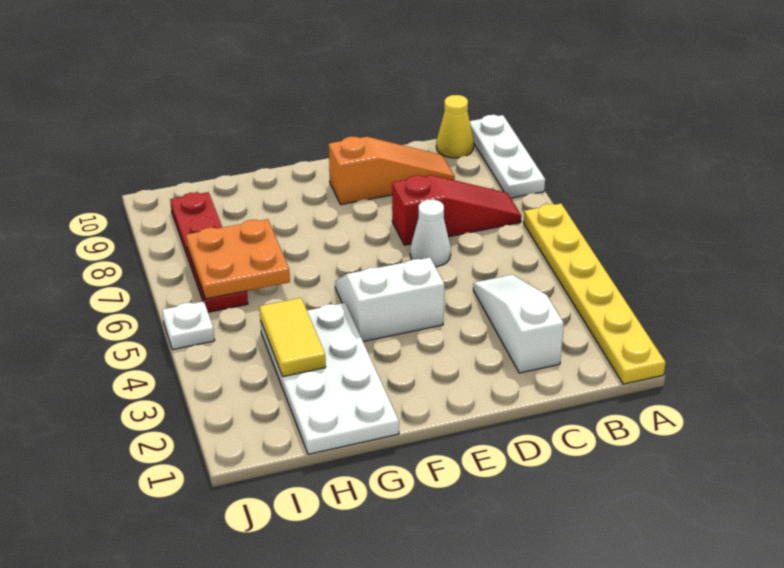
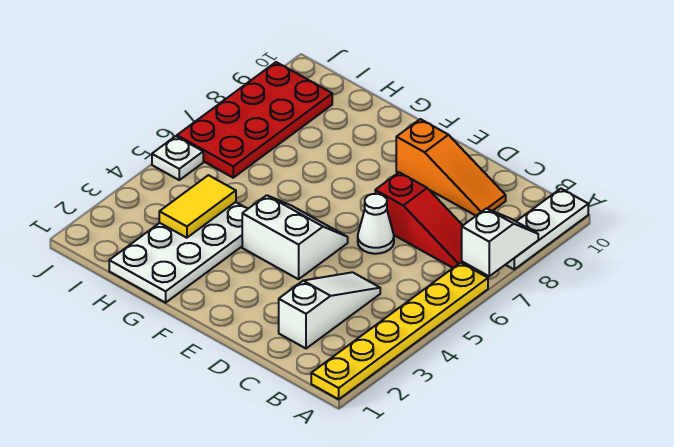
none -> white slope A7:A8 level 2 top 7
yellow cone B10 level 1 -> none
orange plate H6:I7 level 2 -> none
red plate I6:I9 level 1 -> red plate I6:J9 level 1

